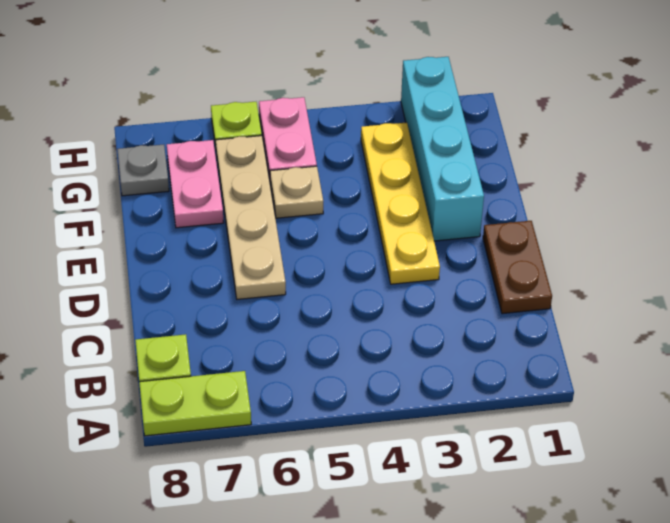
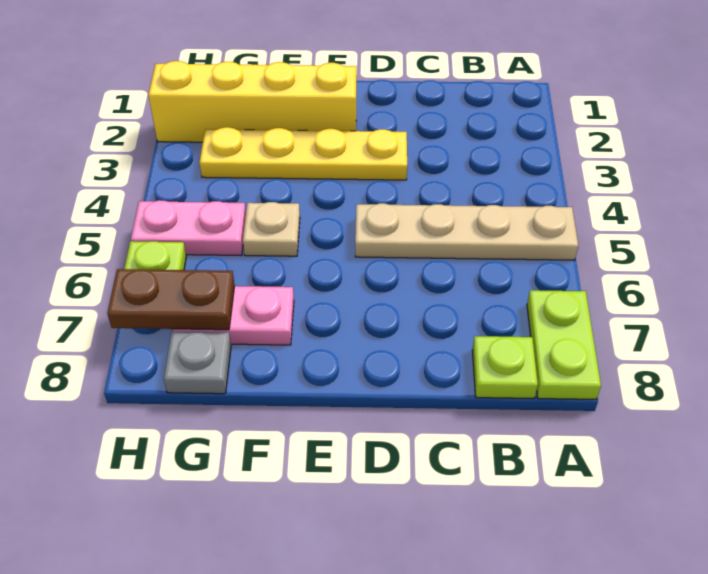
brown plate C1:D1 level 1 -> brown plate G7:H7 level 2
tan plate D6:G6 level 1 -> tan plate A5:D5 level 1
cyan brick E2:H2 level 1 -> yellow brick E2:H2 level 1

